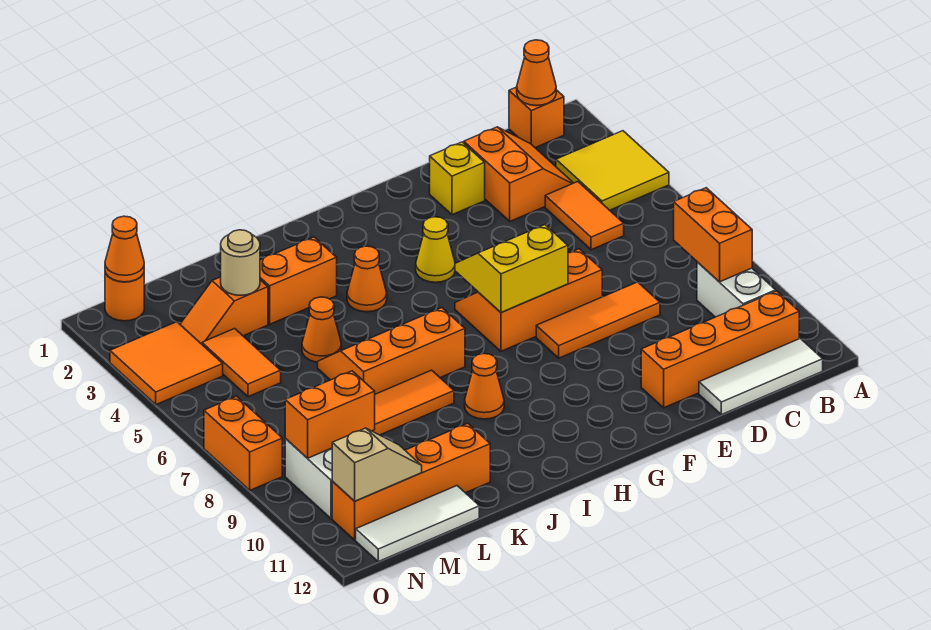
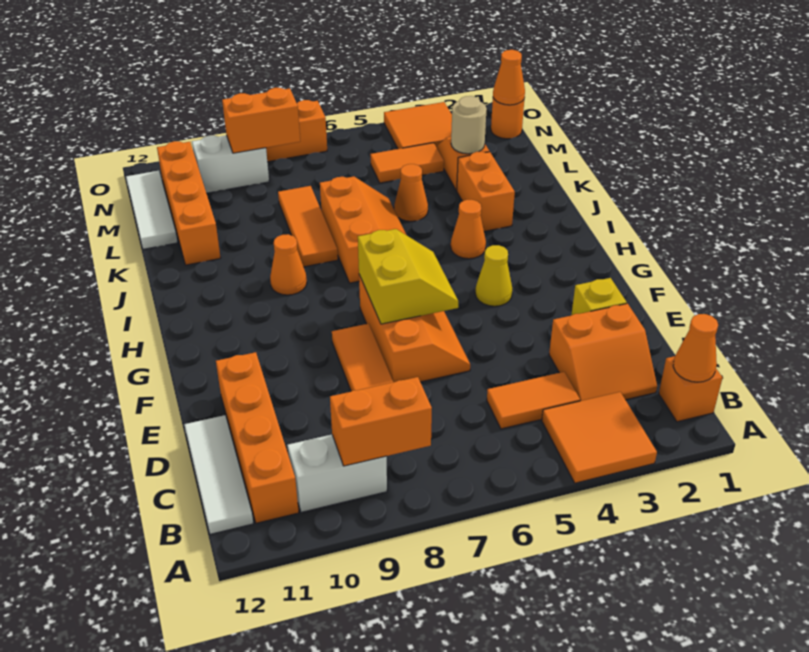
yellow tile A3:B4 level 1 -> orange tile A3:B4 level 1
orange brick M9:N9 level 2 -> orange brick N8:N9 level 2
tan slope M11:N11 level 2 top N -> none

